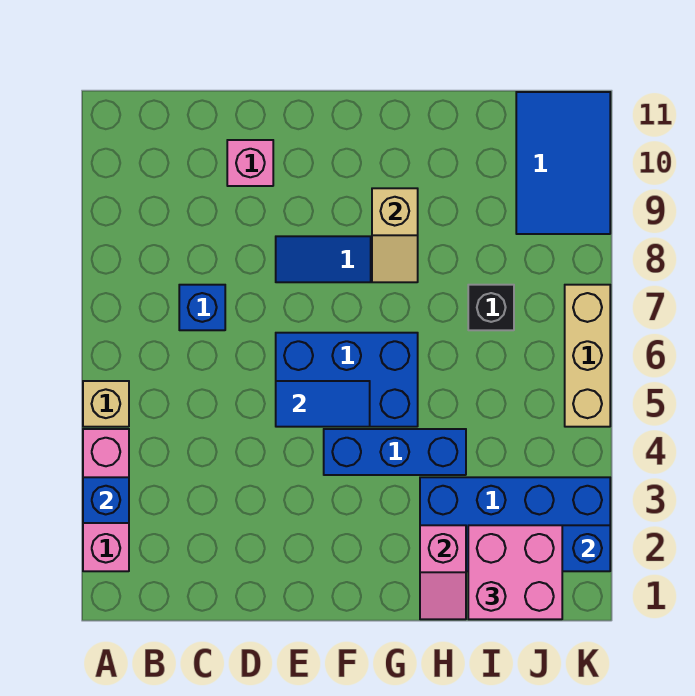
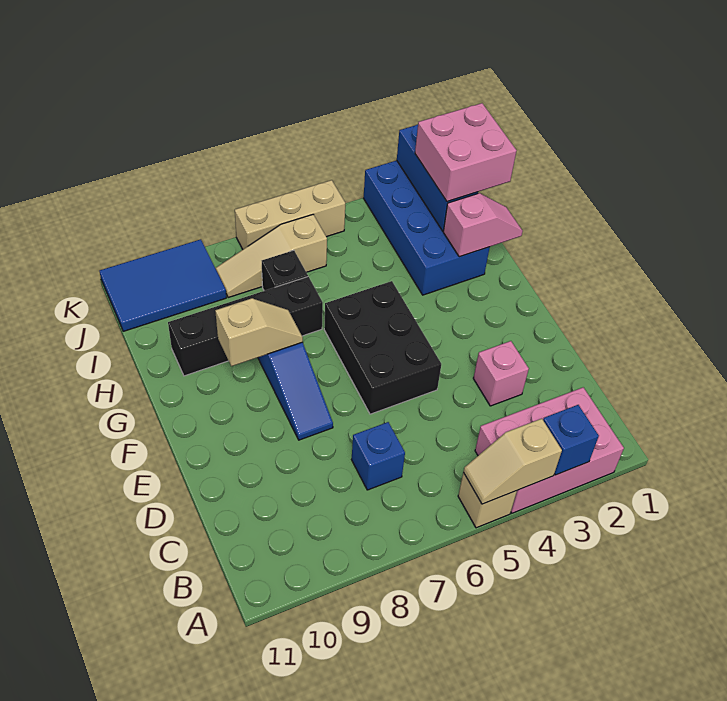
pink brick A2:A4 level 1 -> pink brick A2:B4 level 1
none -> tan slope A4:A5 level 2 top 4
pink brick D10 level 1 -> pink brick D3 level 1
blue brick E5:G6 level 1 -> black brick E5:G6 level 1
blue tile E5:F5 level 2 -> none
blue brick F4:H4 level 1 -> none
none -> black brick H7:H10 level 1
none -> tan slope J6:J8 level 1 top 6

